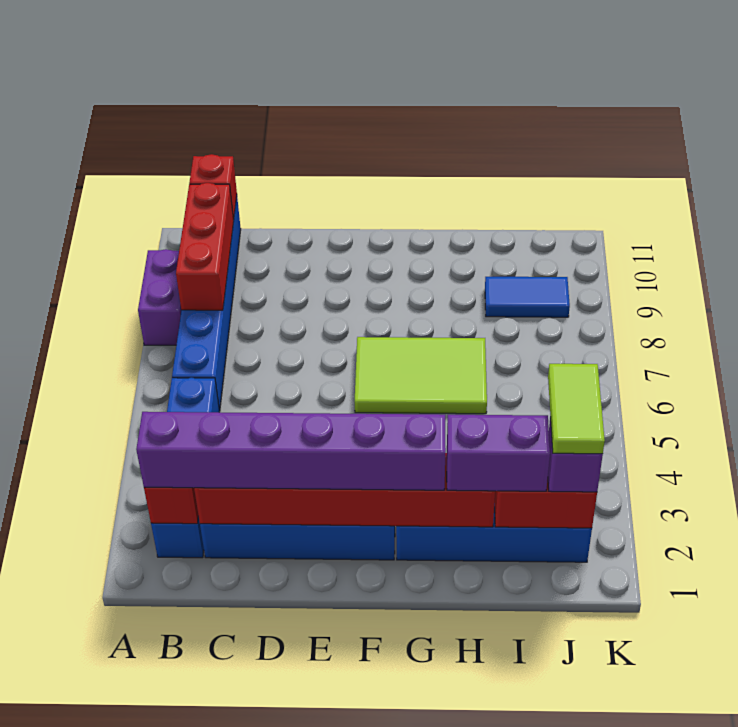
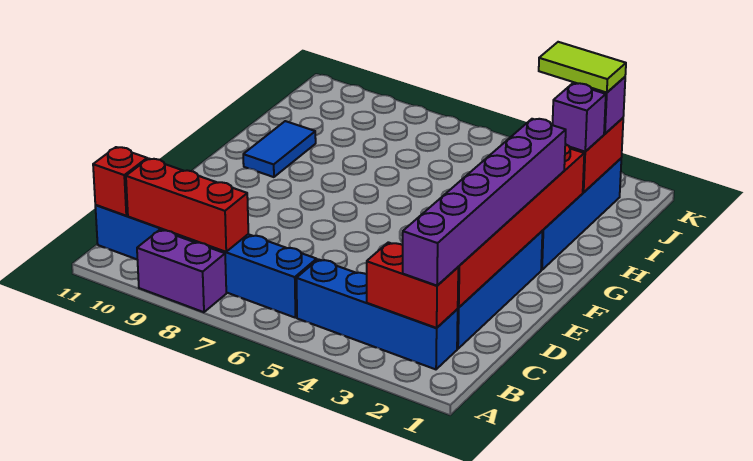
lime tile F6:H7 level 1 -> none
purple brick H2:I2 level 3 -> purple brick I2 level 3
blue tile I9:J9 level 1 -> blue tile G10:H10 level 1

